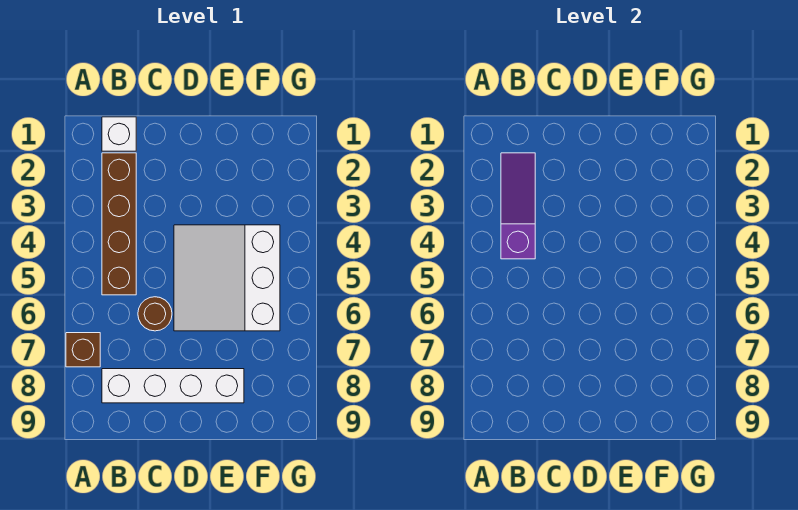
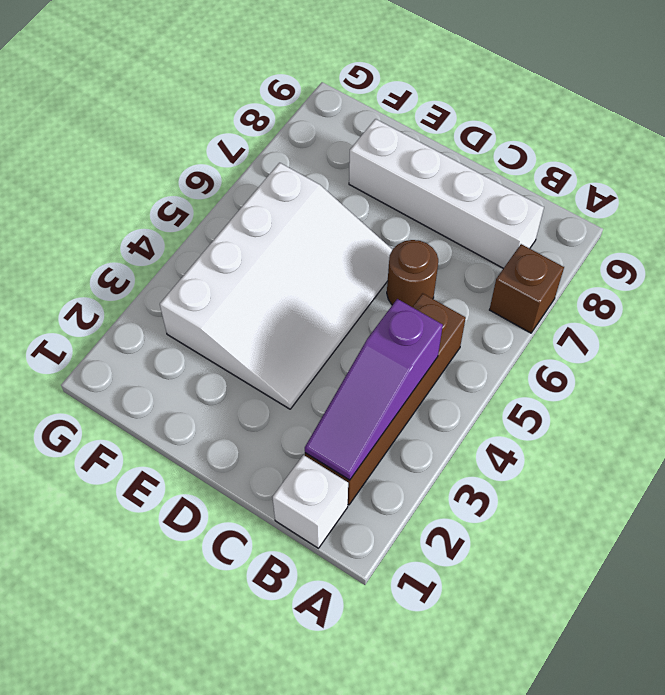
white slope D4:F6 level 1 top F -> white slope D3:F6 level 1 top F

